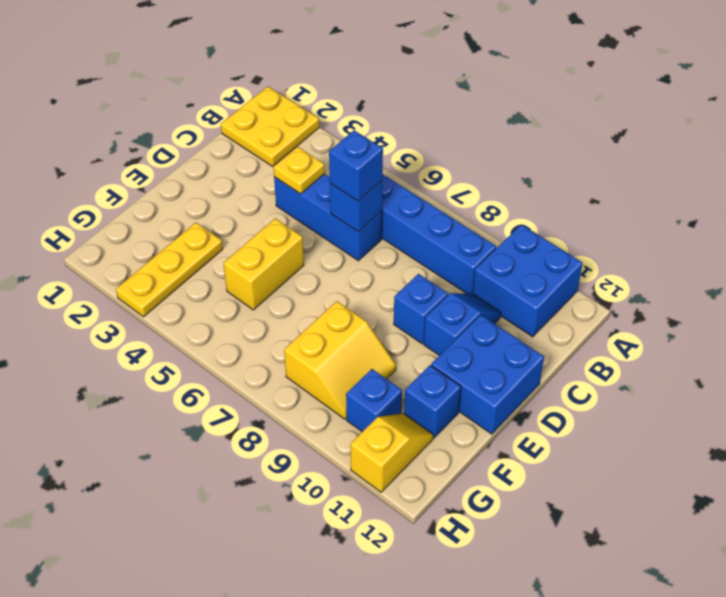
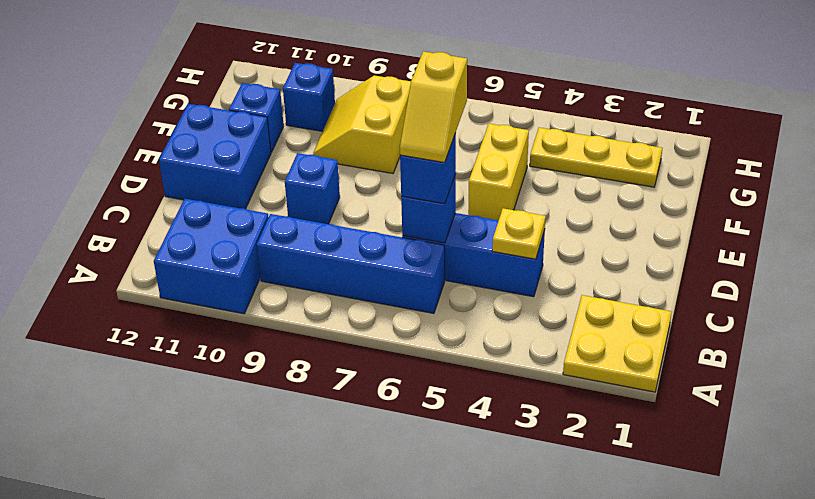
blue slope C10:D10 level 1 top D -> none
yellow plate F3:H3 level 1 -> yellow plate G2:G4 level 1
yellow slope G11:H11 level 1 top H -> yellow slope C6:D6 level 4 top D

